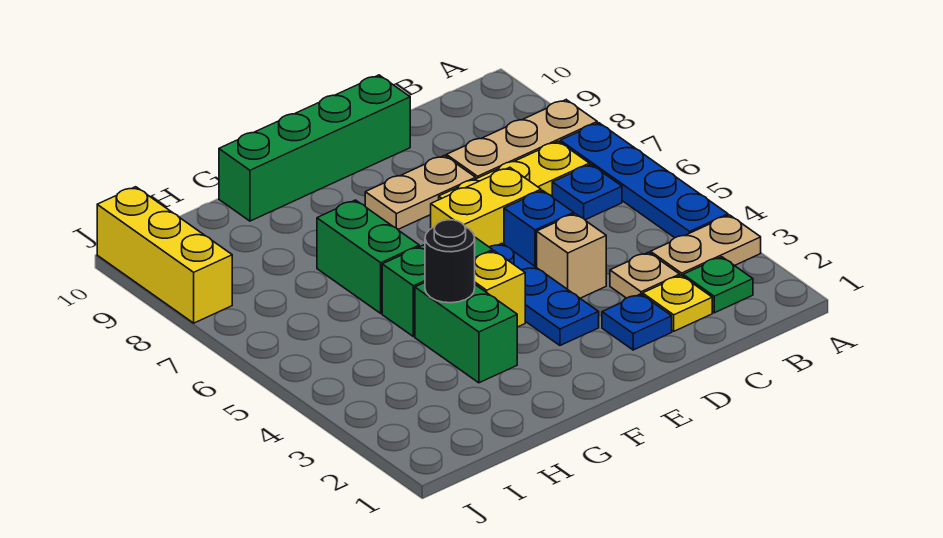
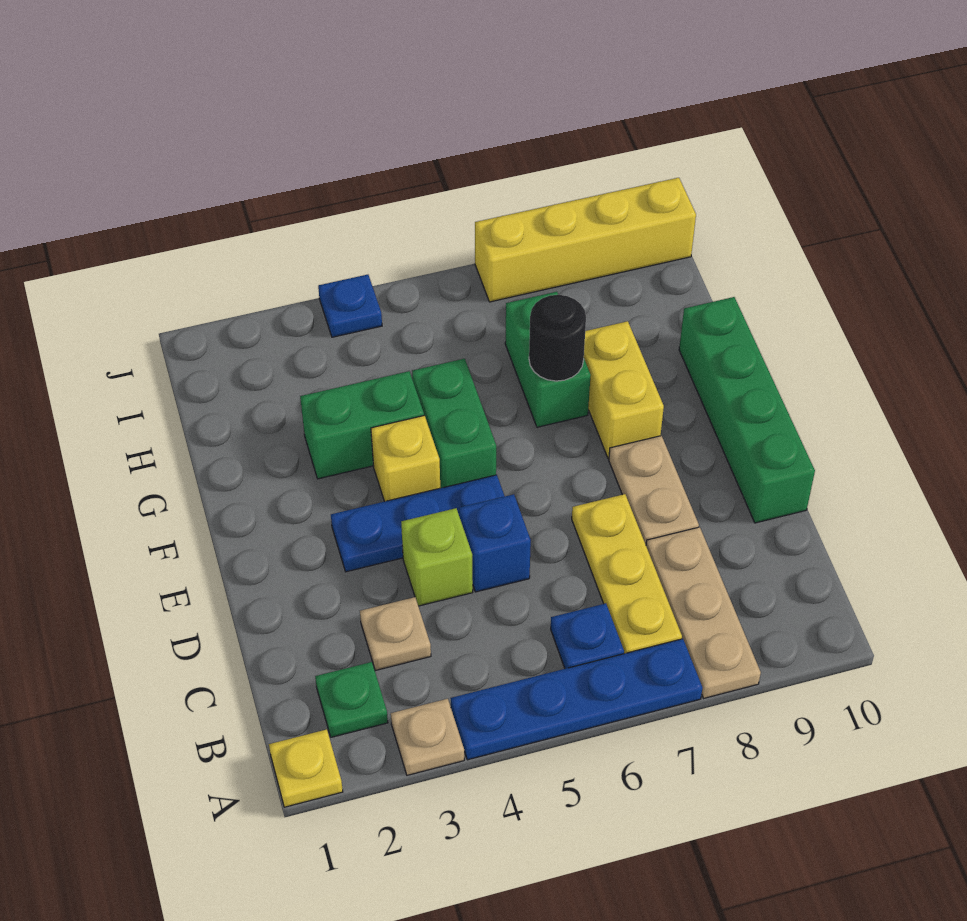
tan plate A3:B3 level 1 -> tan plate A3 level 1
yellow plate C2 level 1 -> yellow plate A1 level 1
blue plate D2 level 1 -> blue plate J4 level 1
tan brick D4 level 1 -> lime brick D4 level 1
yellow brick D6:E6 level 1 -> yellow brick F8:G8 level 1
black round brick G4 level 2 -> black round brick G7 level 2
green brick G6:G7 level 1 -> green brick G7:H7 level 1
yellow brick J8:J10 level 1 -> yellow brick J7:J10 level 1

